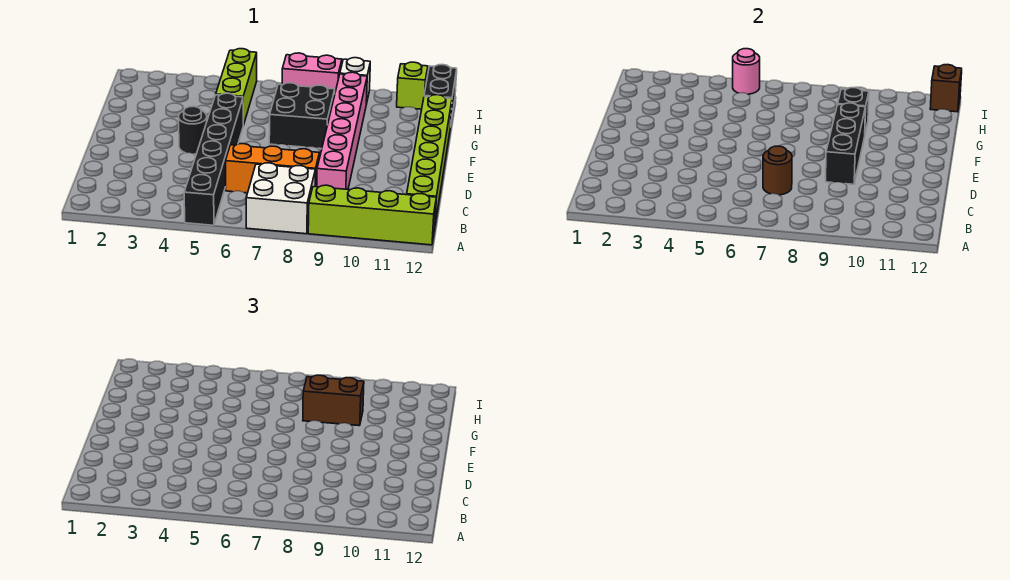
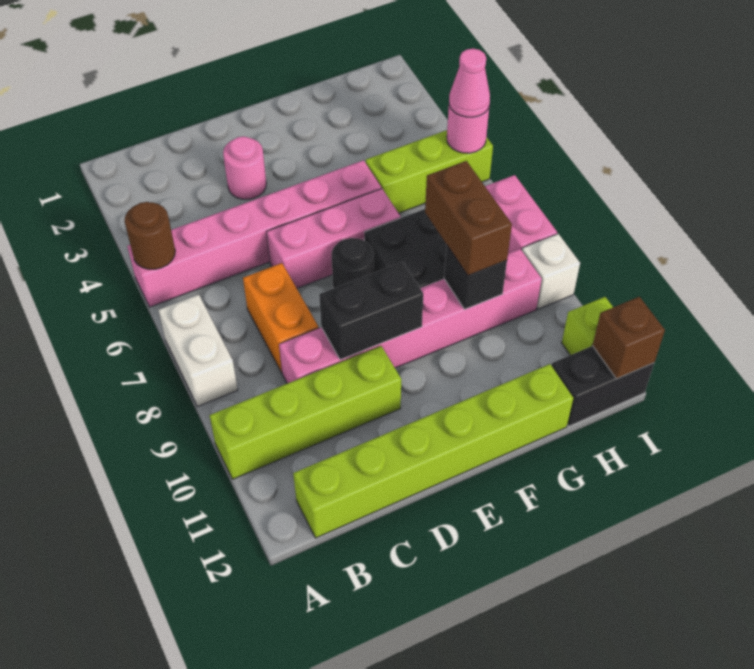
black brick A5:F5 level 1 -> pink brick A5:F5 level 1
white brick A7:B8 level 1 -> white brick A7:A8 level 1
lime brick A9:A12 level 1 -> lime brick A10:D10 level 1
orange brick C6:C8 level 1 -> orange brick C7:C8 level 1
brown round brick C7 level 2 -> brown round brick A5 level 2
none -> pink round brick D3 level 1
none -> pink brick D6:F6 level 1
black brick D9:F9 level 2 -> black brick D9:E9 level 2
black round brick E4 level 1 -> black round brick E7 level 1
none -> pink cone I5 level 3

